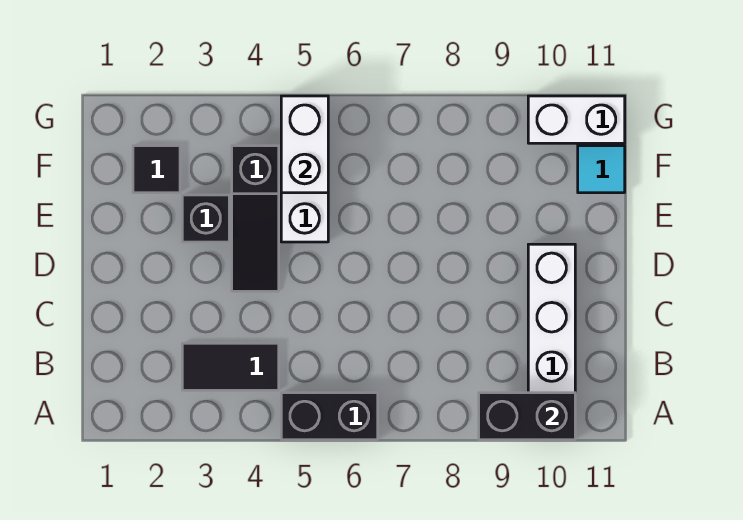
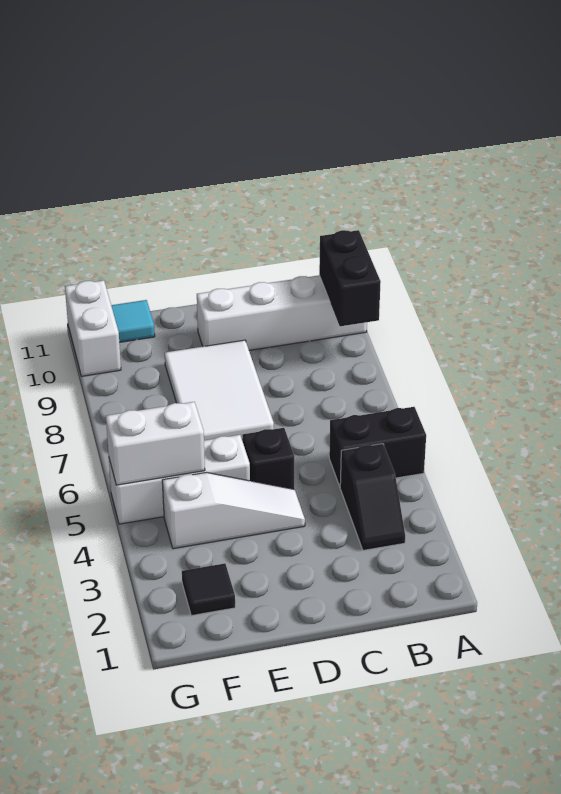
black brick A5:A6 level 1 -> black brick A5:B5 level 1
black tile B3:B4 level 1 -> black slope B3:B4 level 1 top 4
black slope D4:F4 level 1 top F -> white slope D4:F4 level 1 top F
none -> white tile D7:E9 level 1
black brick E3 level 1 -> black brick D5 level 1

